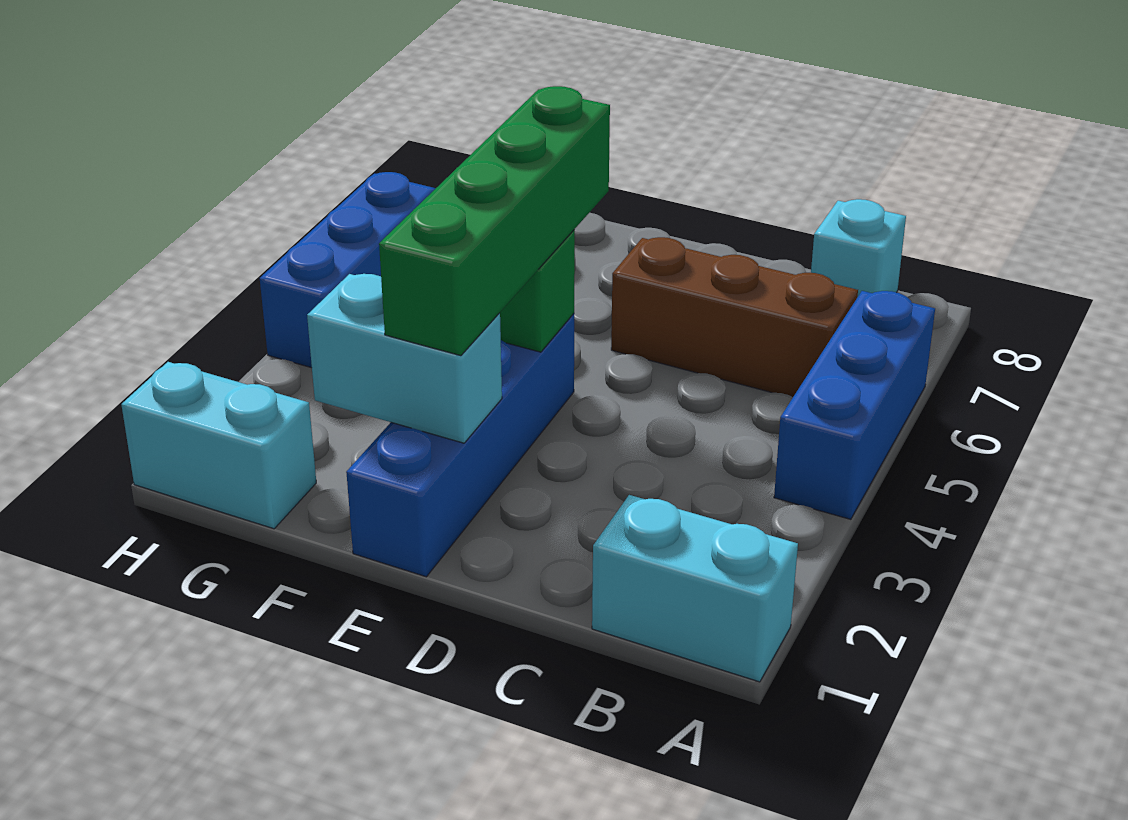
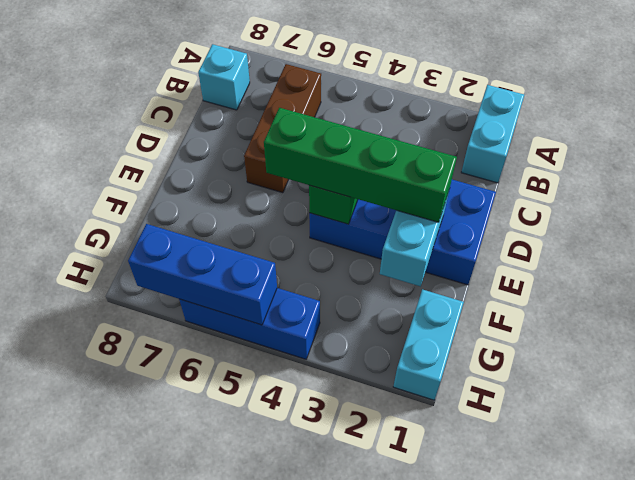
blue brick A4:A6 level 1 -> blue brick H5:H7 level 2
blue brick E1:E4 level 1 -> blue brick D1:E4 level 1

